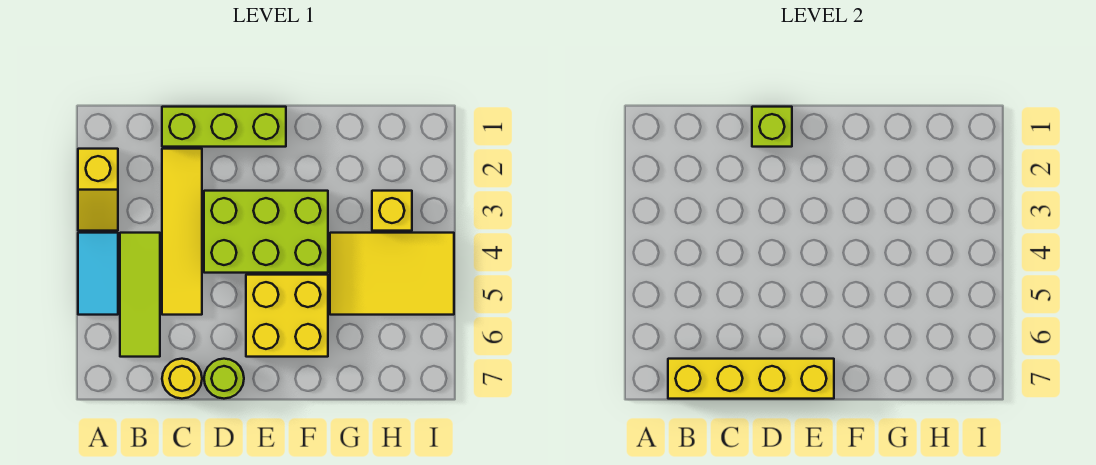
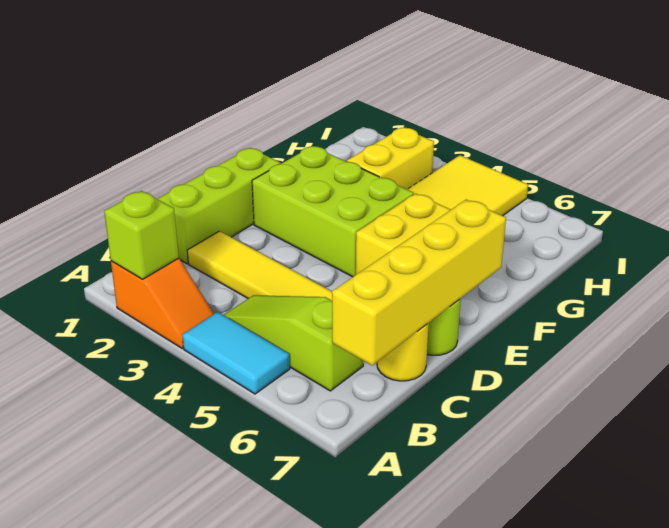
yellow slope A2:A3 level 1 top 2 -> orange slope A2:A3 level 1 top 2
lime tile B4:B6 level 1 -> lime slope B4:B6 level 1 top 6
lime brick D1 level 2 -> lime brick A2 level 2
lime brick D3:F4 level 1 -> lime brick E2:F4 level 1
yellow brick H3 level 1 -> yellow brick G3:H3 level 1

